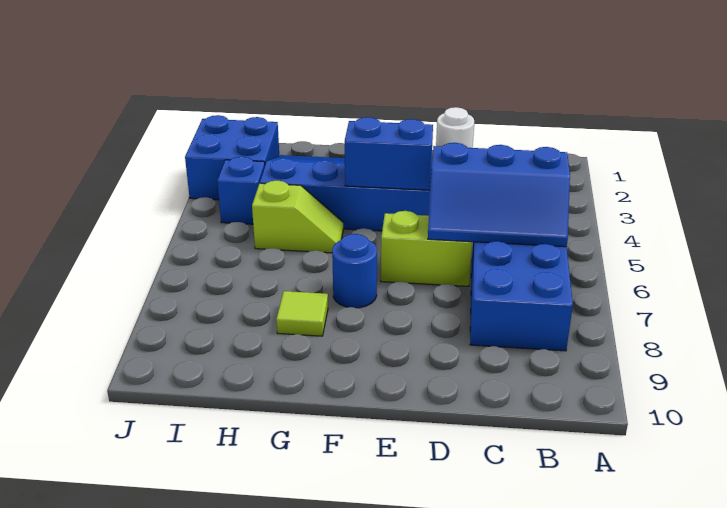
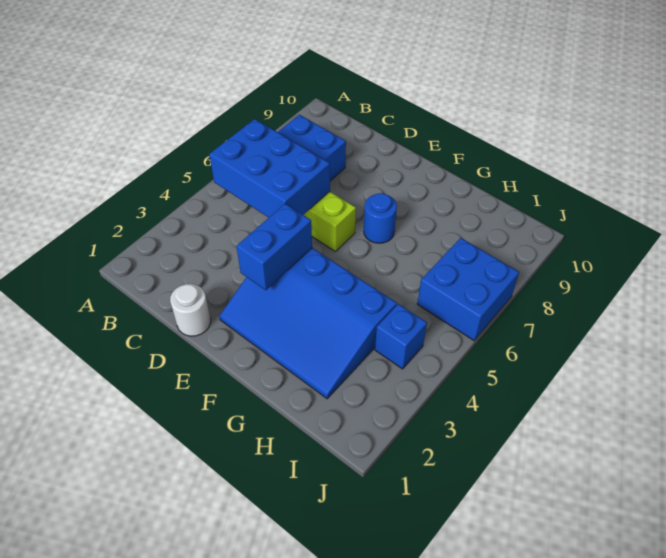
blue slope B5:D6 level 2 top 5 -> blue brick B5:D6 level 2
blue brick E4:F4 level 2 -> blue brick E3:E4 level 2
lime slope G5:H5 level 1 top H -> none
lime tile G8 level 1 -> none
blue brick I2:J3 level 1 -> blue brick I6:J7 level 1

